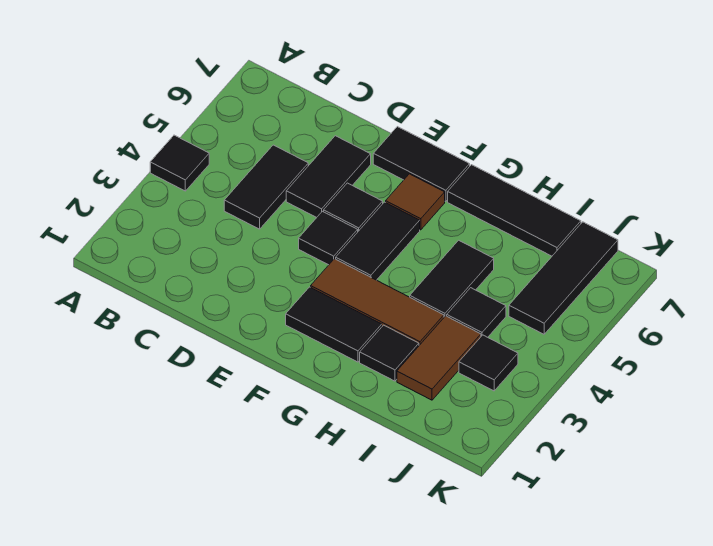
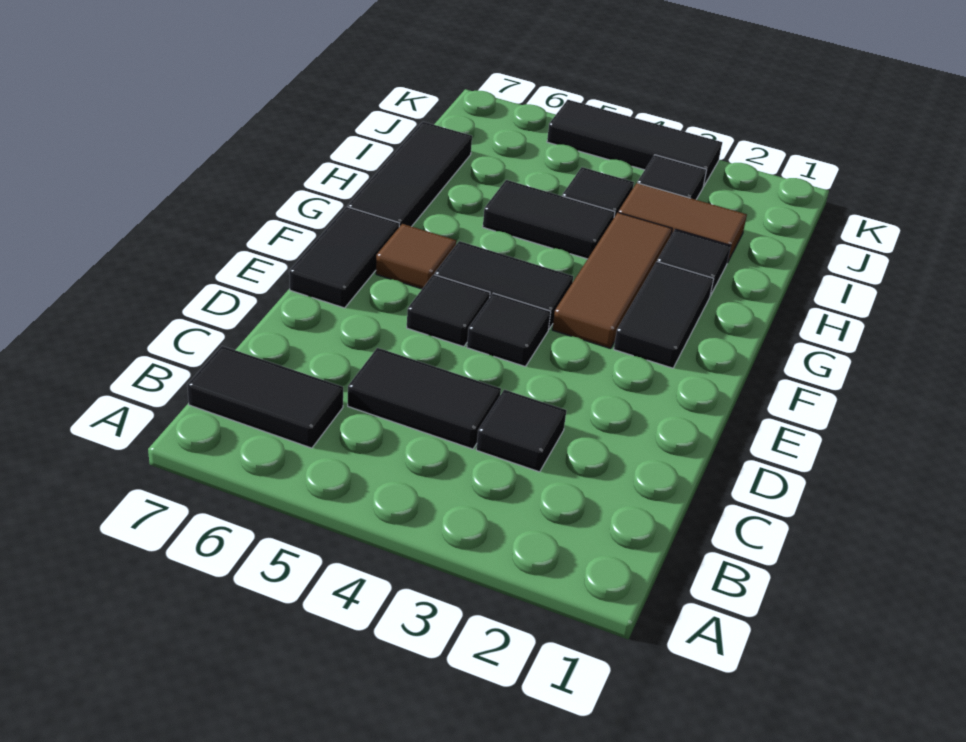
black tile A4 level 1 -> black tile C3 level 1
black tile D5:D6 level 1 -> black tile B6:B7 level 1
black tile J5:J7 level 1 -> black tile K3:K5 level 1

